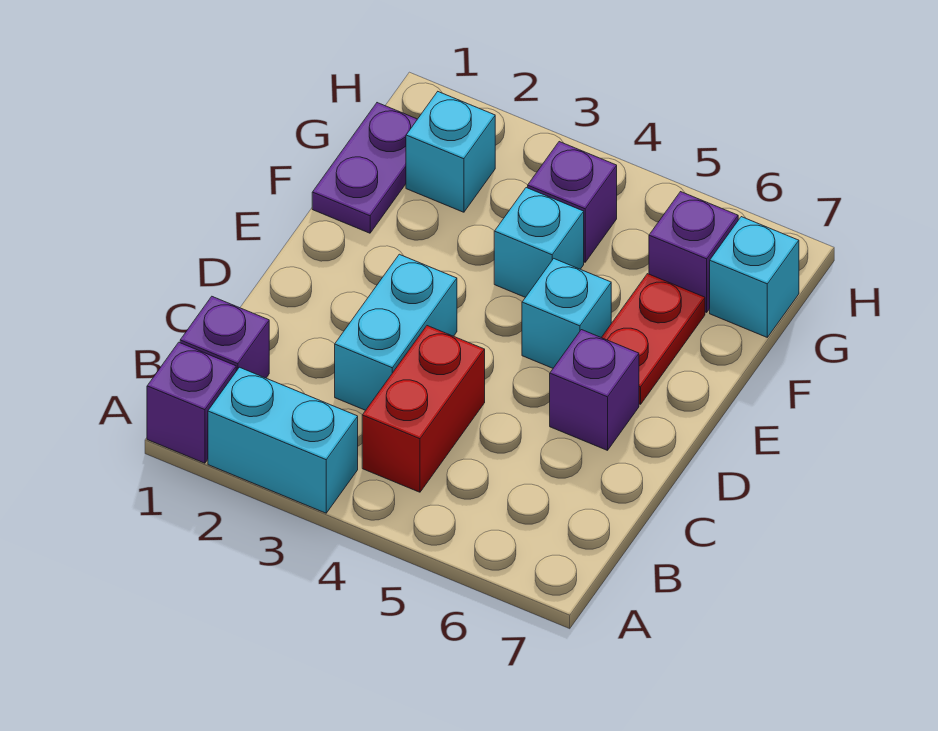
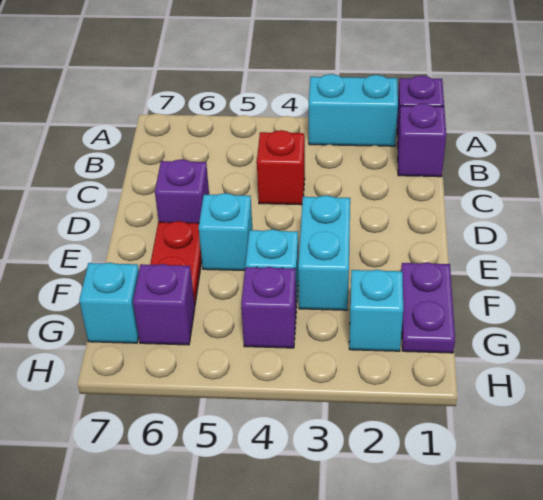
red brick B4:C4 level 1 -> red brick C4 level 1
cyan brick C3:D3 level 1 -> cyan brick E3:F3 level 1

